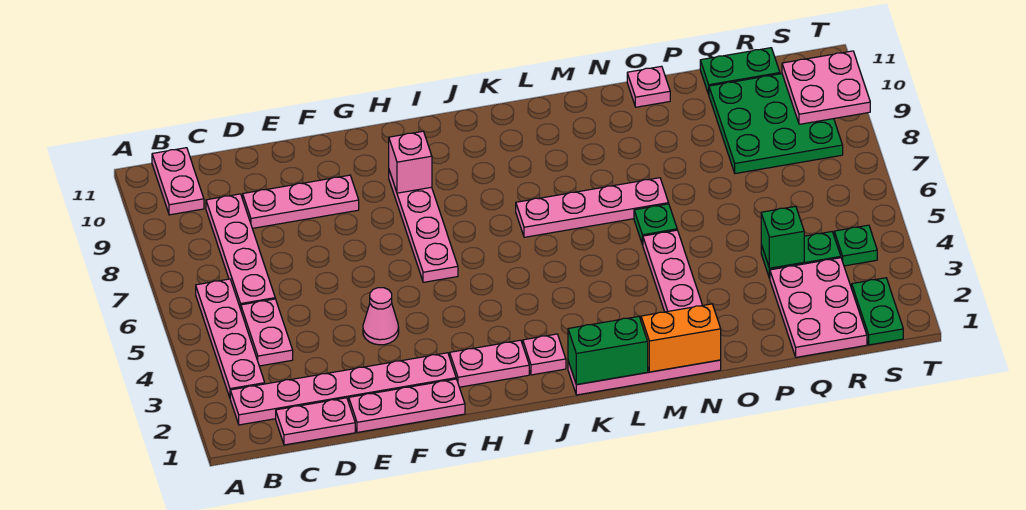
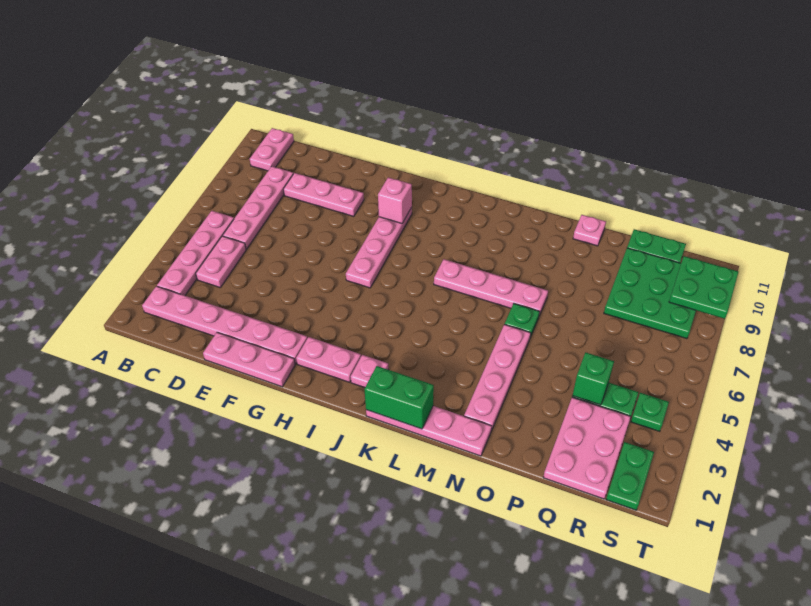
pink plate C1:D1 level 1 -> none
pink cone F4 level 1 -> none
orange brick M1:N1 level 2 -> none
pink plate S9:T10 level 2 -> green plate S9:T10 level 2

